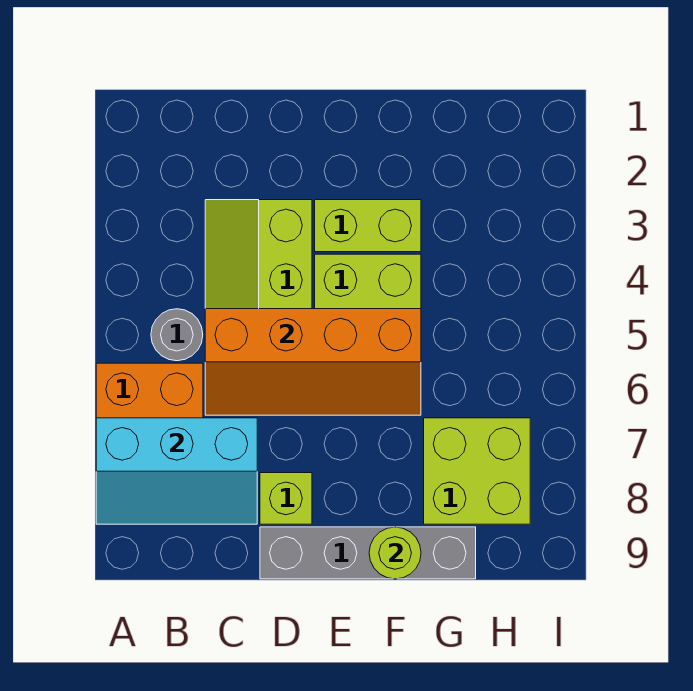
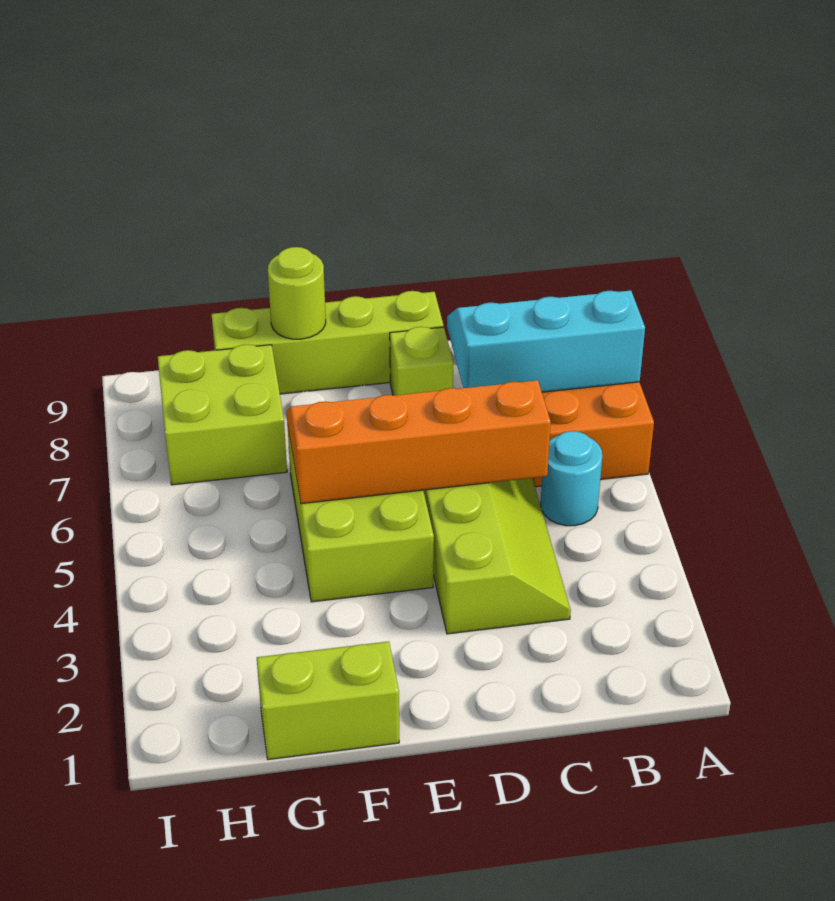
grey round brick B5 level 1 -> cyan round brick B5 level 1
grey brick D9:G9 level 1 -> lime brick D9:G9 level 1
lime brick E3:F3 level 1 -> lime brick F1:G1 level 1

